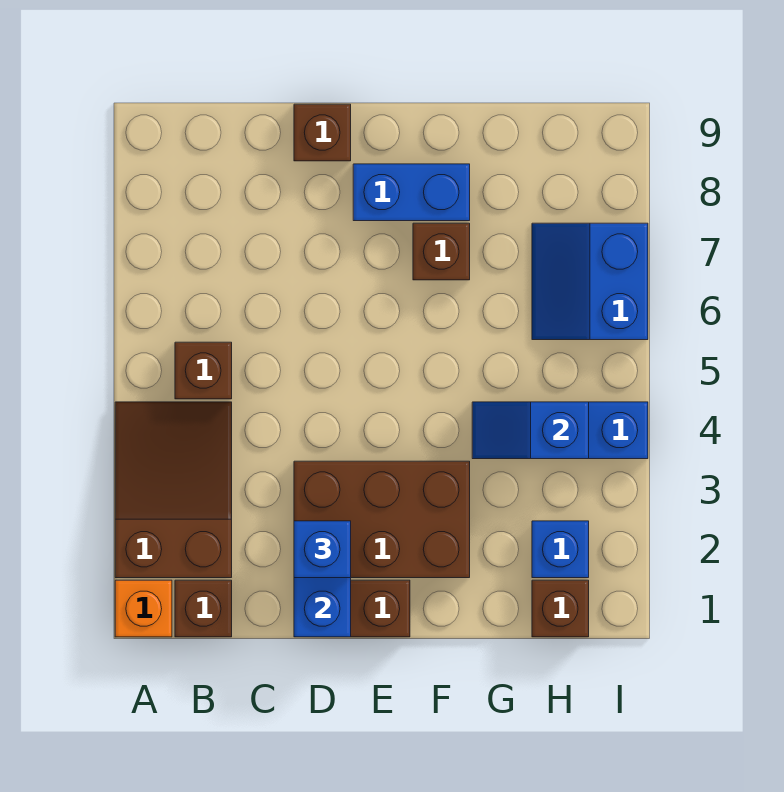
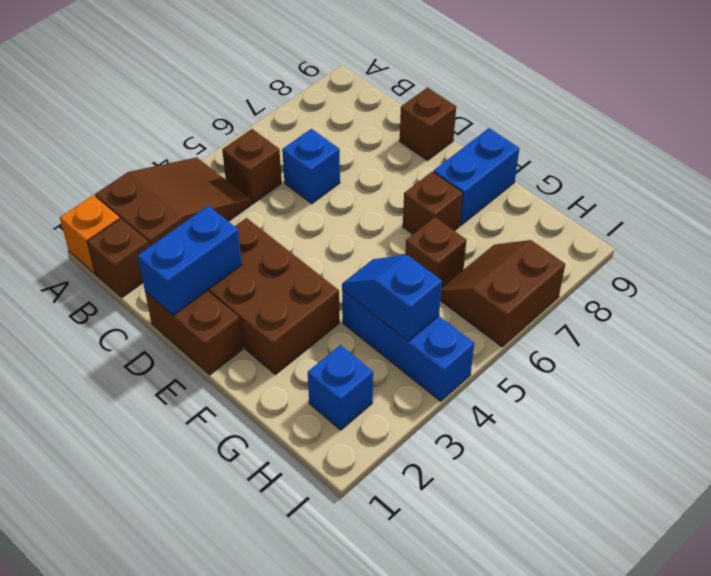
blue brick D2 level 3 -> blue brick C6 level 1
blue brick E8:F8 level 1 -> blue brick F8:F9 level 1
brown brick H1 level 1 -> brown brick G6 level 1
blue slope H6:I7 level 1 top I -> brown slope H6:I7 level 1 top I

